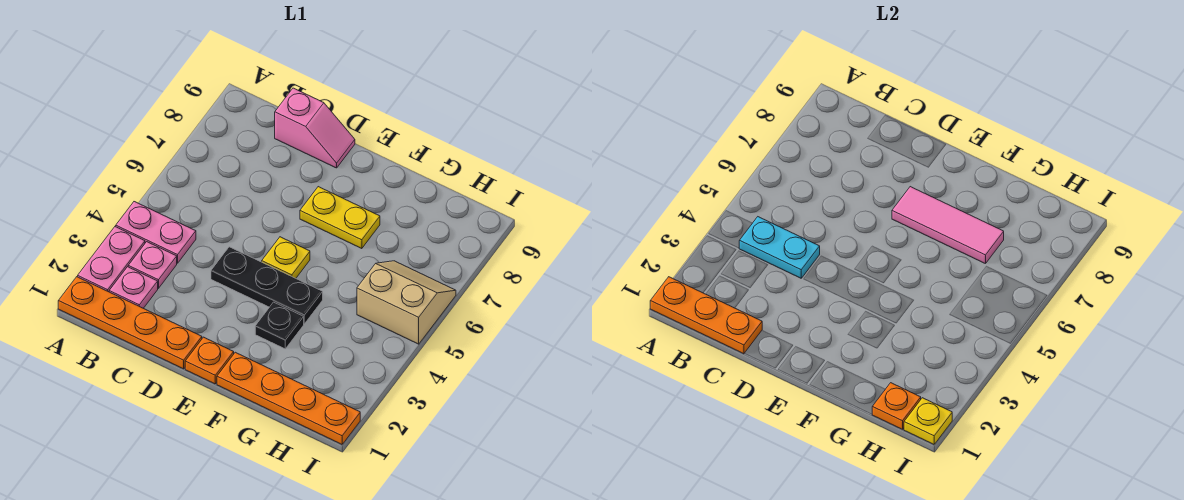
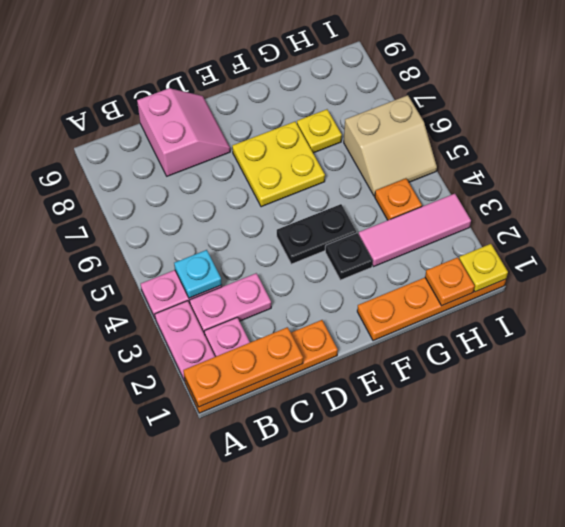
pink plate B3 level 1 -> pink plate B3:C3 level 1
cyan plate B4:C4 level 2 -> cyan plate B4 level 2
pink slope C9:D9 level 1 top C -> pink slope C8:D9 level 1 top C
black plate D4:F4 level 1 -> black plate E4:F4 level 1
orange plate E1 level 1 -> orange plate H4 level 1
yellow plate E5 level 1 -> yellow plate G7 level 1
yellow plate E7:F7 level 1 -> yellow plate E6:F7 level 1
pink tile E7:G7 level 2 -> pink tile G3:I3 level 1
tan slope H5:I6 level 1 top 5 -> tan slope H5:I6 level 1 top 6

